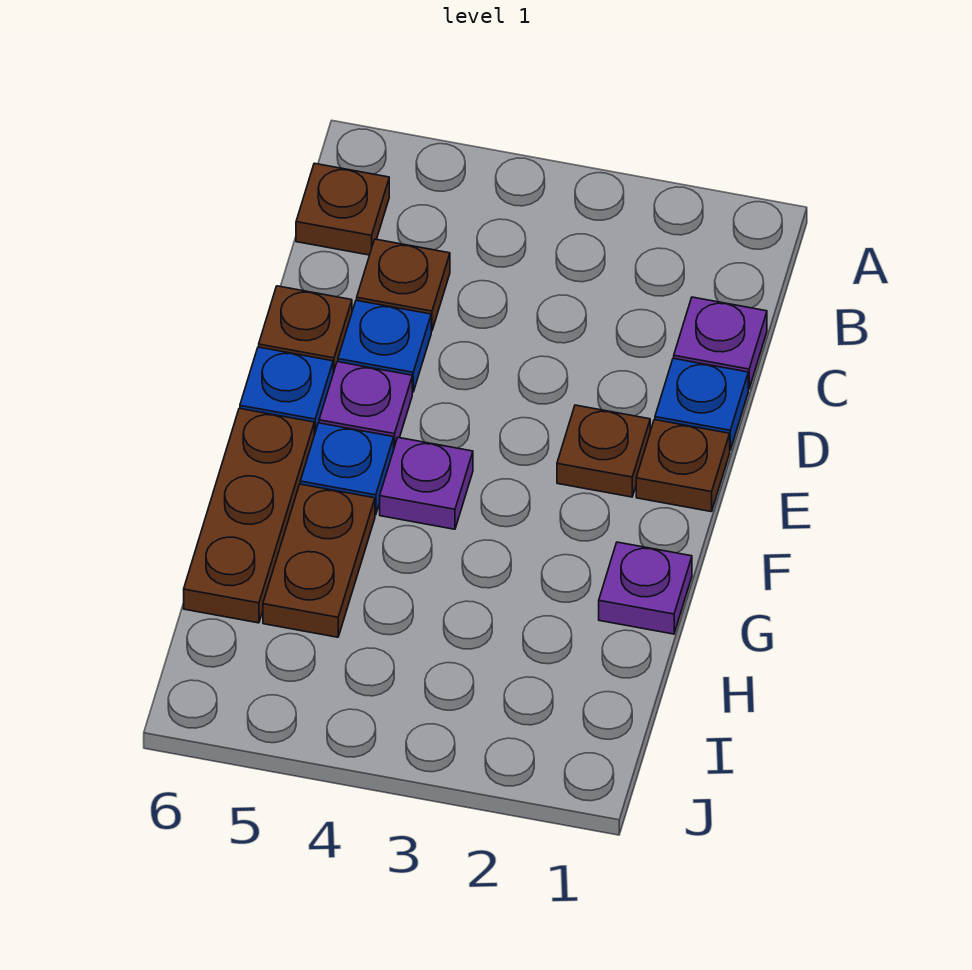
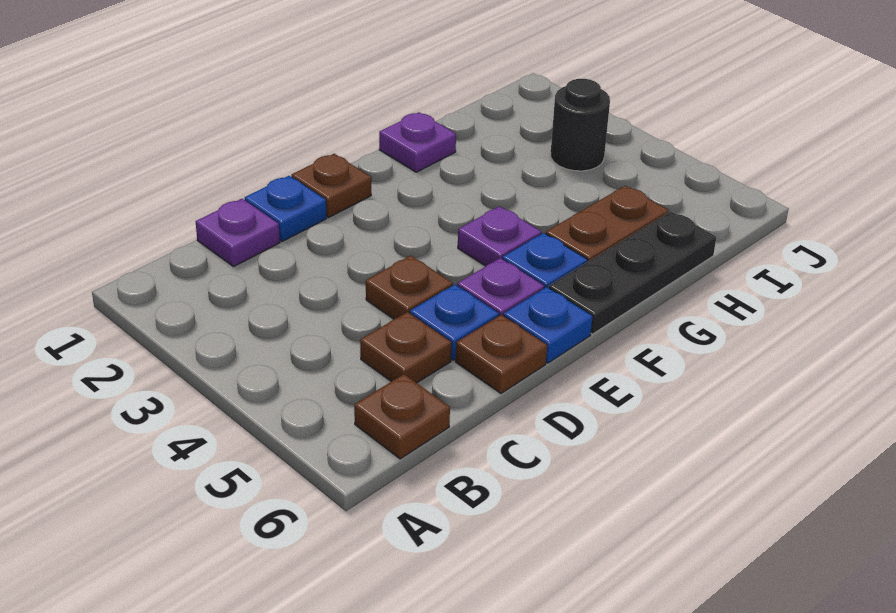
brown plate E2 level 1 -> brown plate D4 level 1
brown plate F6:H6 level 1 -> black plate F6:H6 level 1
none -> black round brick I3 level 1

